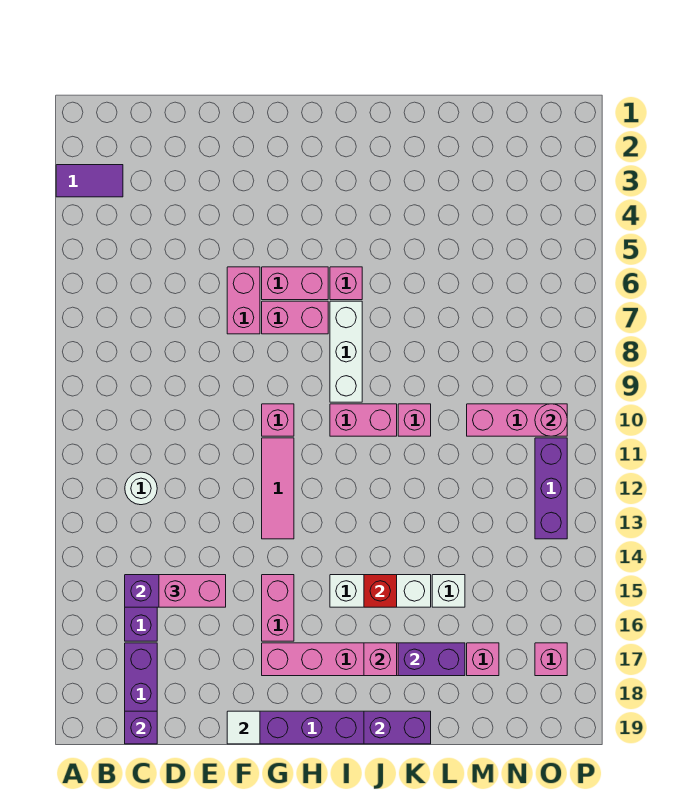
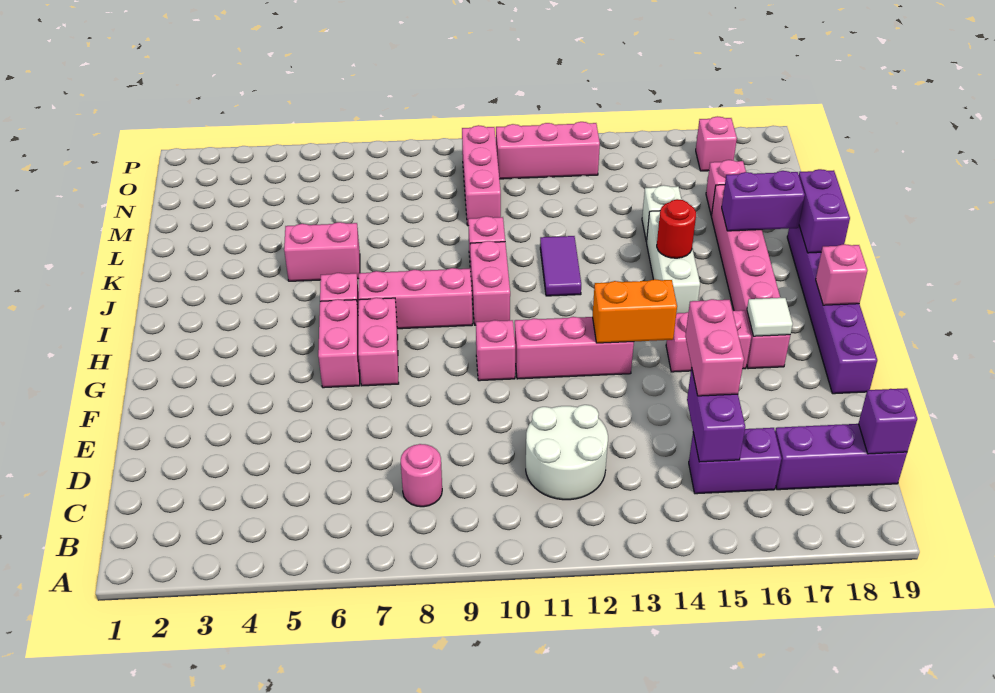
purple tile A3:B3 level 1 -> purple tile J12:K12 level 1
white round brick C12 level 1 -> white round brick C11:D12 level 1
pink brick F6:F7 level 1 -> pink brick K5:K6 level 1
white tile F19 level 2 -> white tile G17 level 2
pink tile G11:G13 level 1 -> pink brick G11:G13 level 1
none -> orange brick G13:G14 level 2
white brick I7:I9 level 1 -> pink brick I7:I9 level 1
red brick J15 level 2 -> red round brick J15 level 2
pink brick J17 level 2 -> pink brick H19 level 2
purple brick K17:L17 level 2 -> purple brick K17:K18 level 2
pink round brick O10 level 2 -> pink round brick C8 level 1
purple brick O11:O13 level 1 -> pink brick O11:O13 level 1

